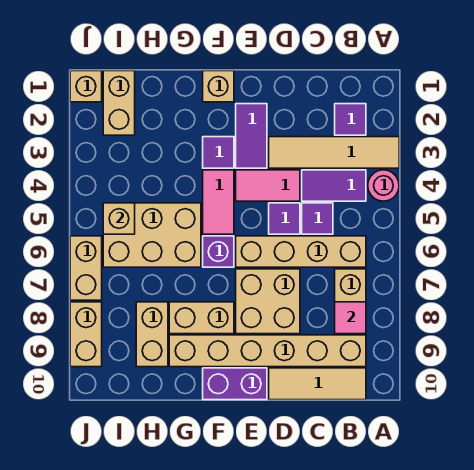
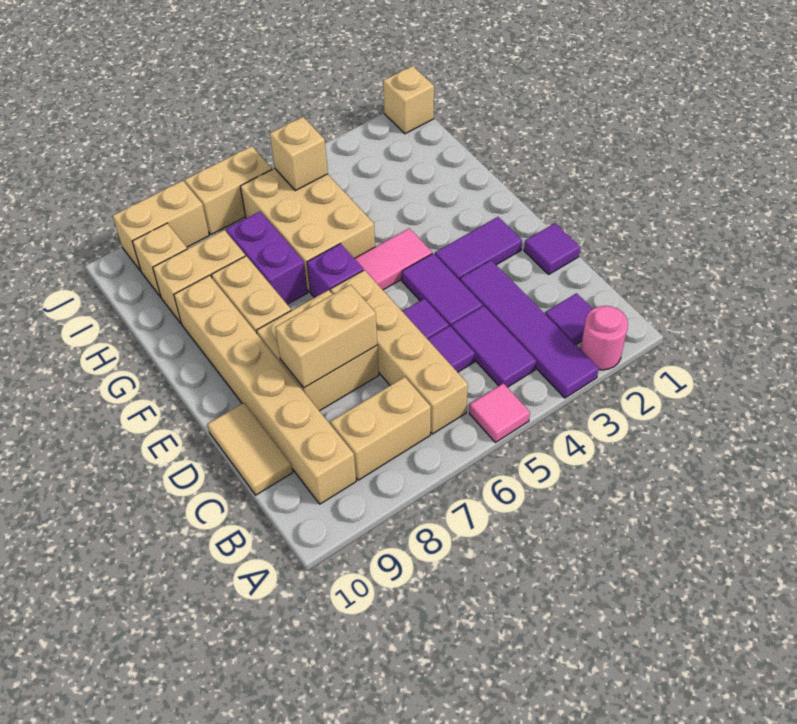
tan tile A3:D3 level 1 -> purple tile A3:D3 level 1
pink round brick A4 level 1 -> pink round brick A2 level 1
pink tile B8 level 2 -> pink tile A5 level 1
tan tile B10:D10 level 1 -> tan tile C10:D10 level 1
pink tile D4:E4 level 1 -> purple tile D4:E4 level 1
purple brick E10:F10 level 1 -> purple brick G7:H7 level 1
tan brick F1 level 1 -> tan brick I9 level 1
purple tile F3 level 1 -> purple tile D1 level 1
tan brick I1:I2 level 1 -> tan brick D7:D8 level 2

